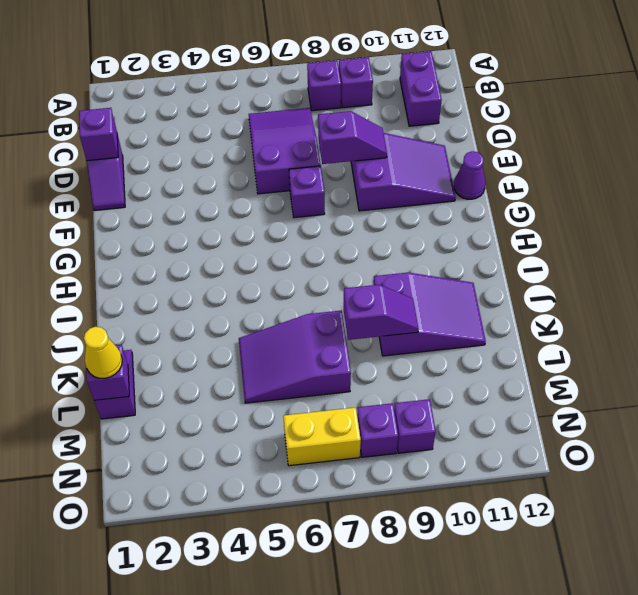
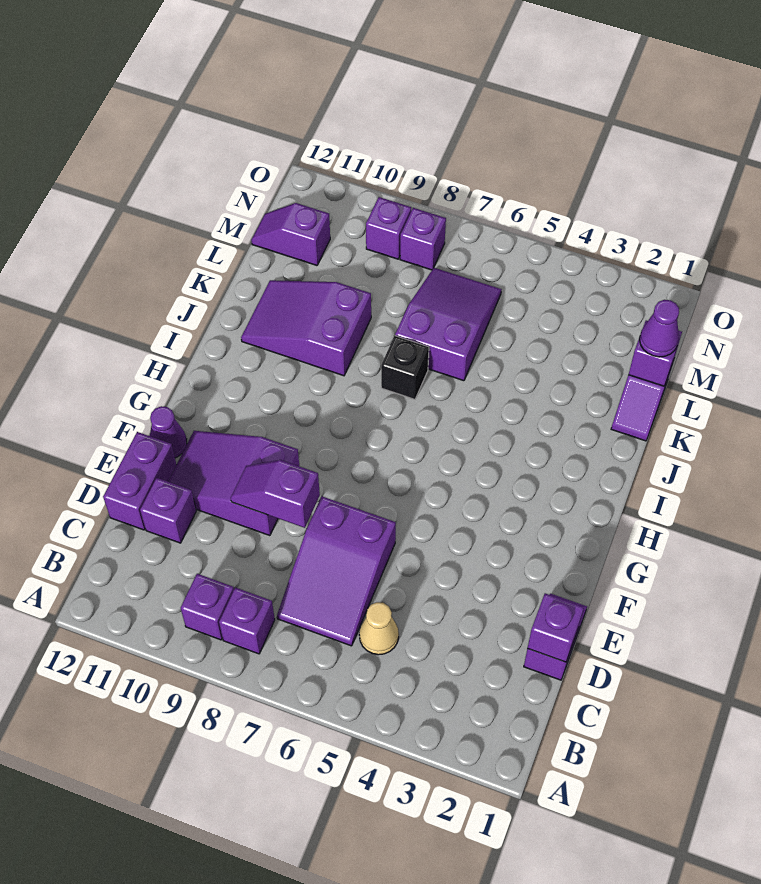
purple brick B11:C11 level 1 -> purple brick D12:E12 level 1
none -> tan cone C5 level 1
purple brick F7 level 1 -> purple brick D11 level 1
none -> black brick J7 level 1
purple slope K5:L7 level 1 top 7 -> purple slope K6:M7 level 1 top K
purple slope K8:K9 level 2 top 8 -> purple slope M11:M12 level 1 top 11
yellow cone L1 level 3 -> purple cone L1 level 3
yellow brick N6:N7 level 1 -> none

